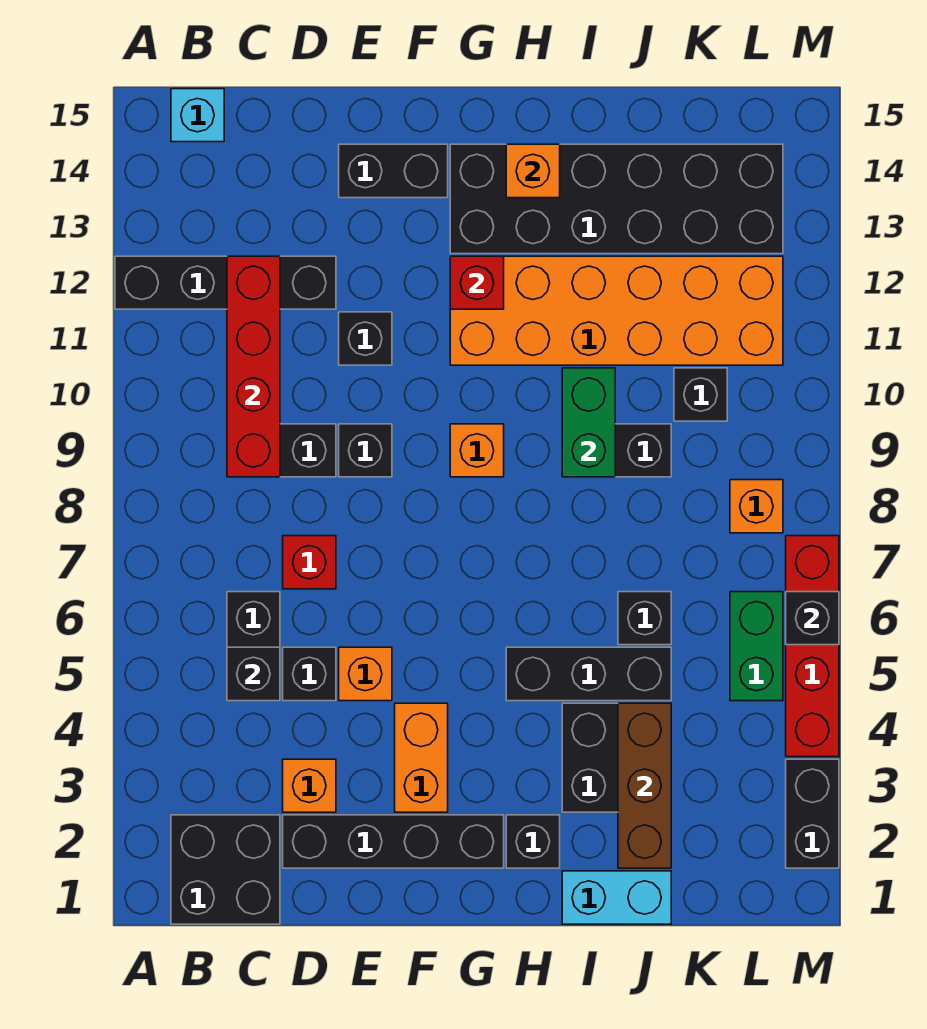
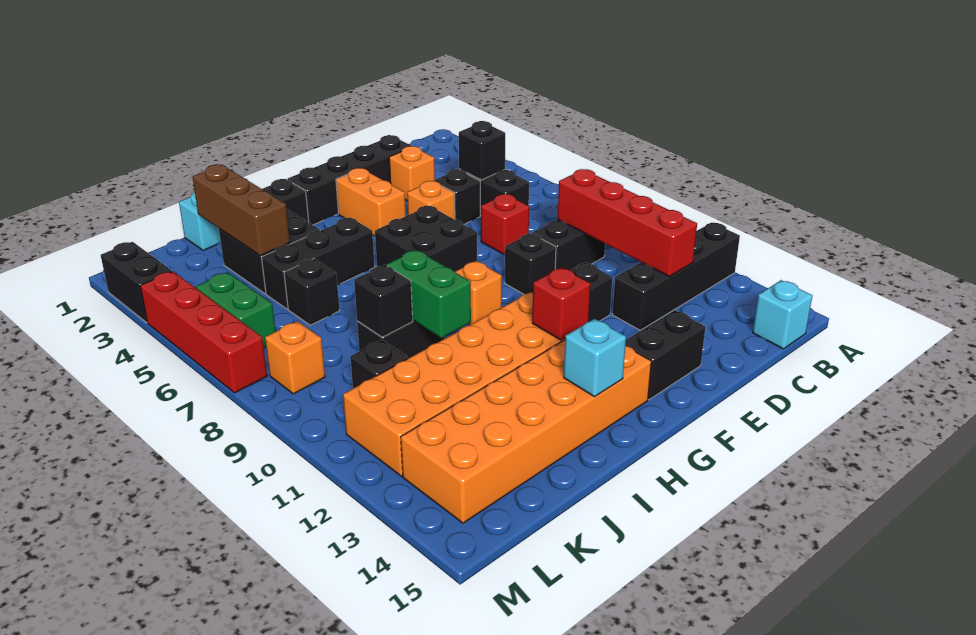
black brick B1:C2 level 1 -> black brick F6:G7 level 1
black brick G13:L14 level 1 -> orange brick G13:L14 level 1
orange brick H14 level 2 -> cyan brick H14 level 2
black brick M6 level 2 -> black brick J9 level 2

